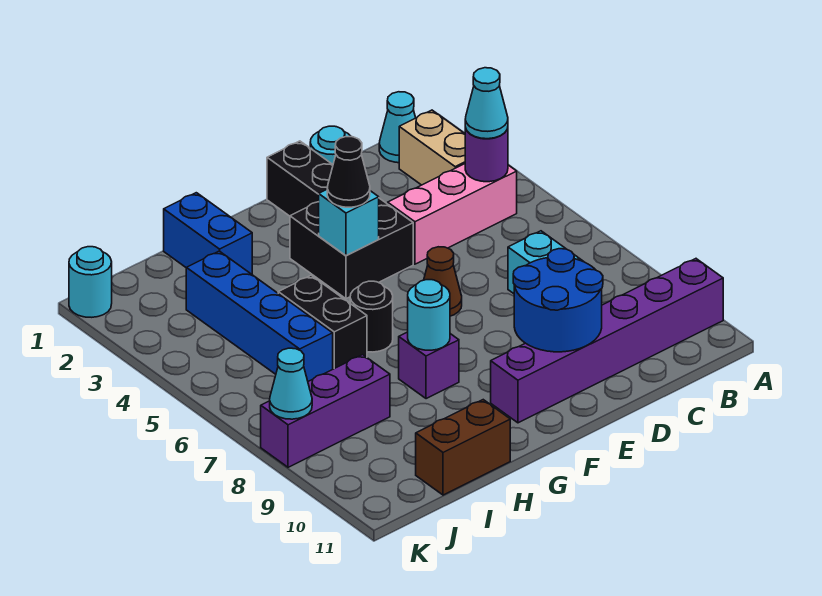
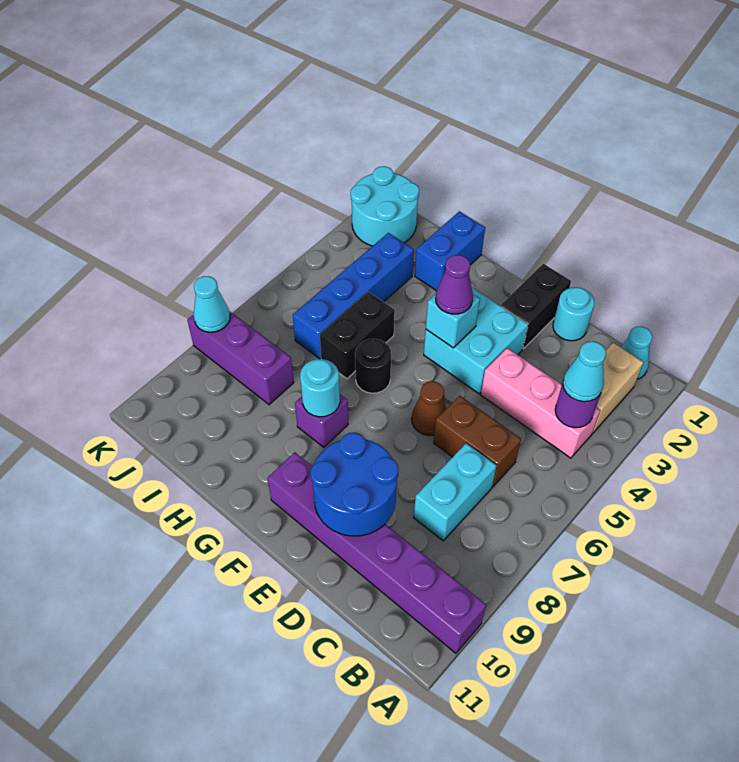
black brick E3:F4 level 1 -> cyan brick E3:F4 level 1
black cone F4 level 3 -> purple cone F4 level 3
brown brick H11:I11 level 1 -> brown brick C6:D6 level 1
cyan round brick K1 level 1 -> cyan round brick J1:K2 level 1

